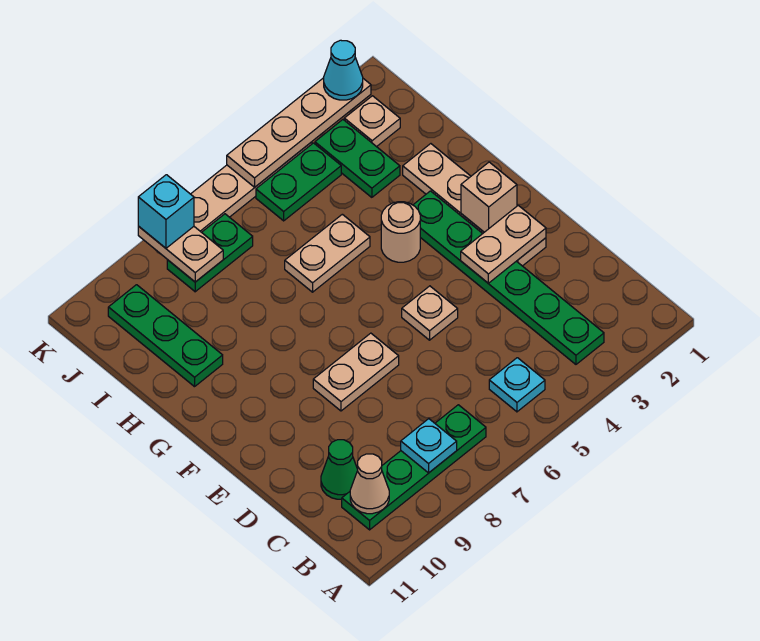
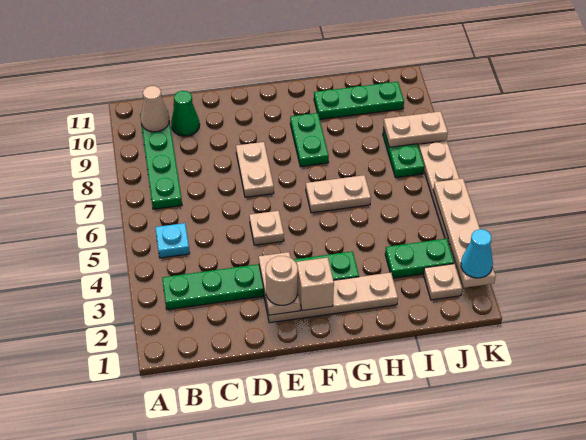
cyan plate B8 level 2 -> none
tan round brick G4 level 1 -> tan round brick E2 level 3
tan plate H5:H6 level 1 -> tan plate G6:H6 level 1
green plate J4:J5 level 1 -> green plate G8:G9 level 1
cyan brick K8 level 3 -> none

